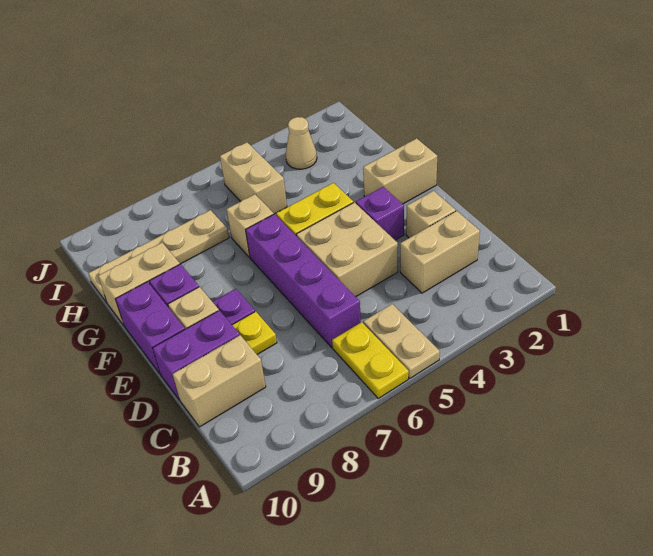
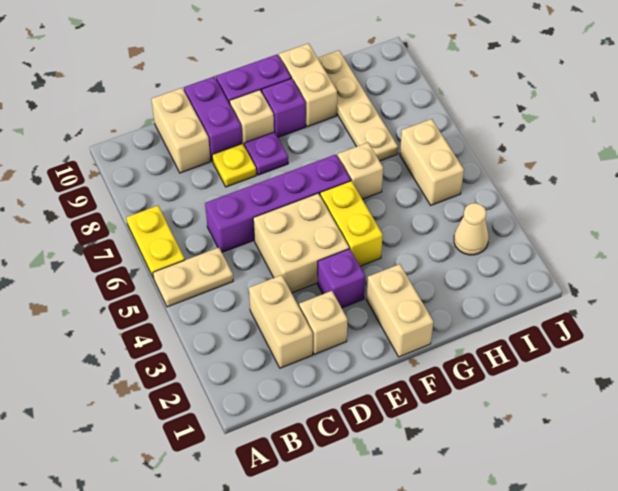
yellow plate A6:B6 level 1 -> yellow plate A6:A7 level 1
tan brick H5:I5 level 1 -> tan brick I5:I6 level 1

